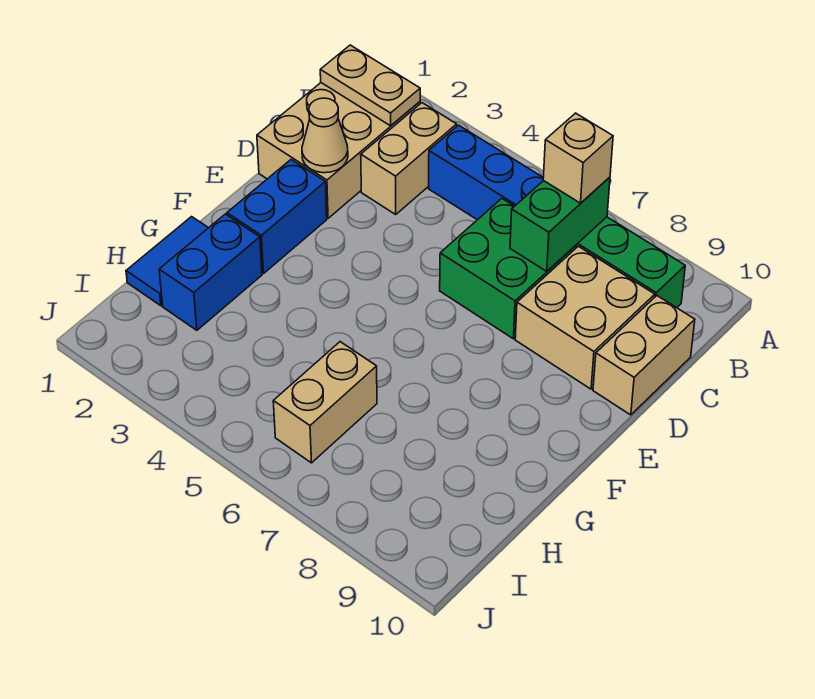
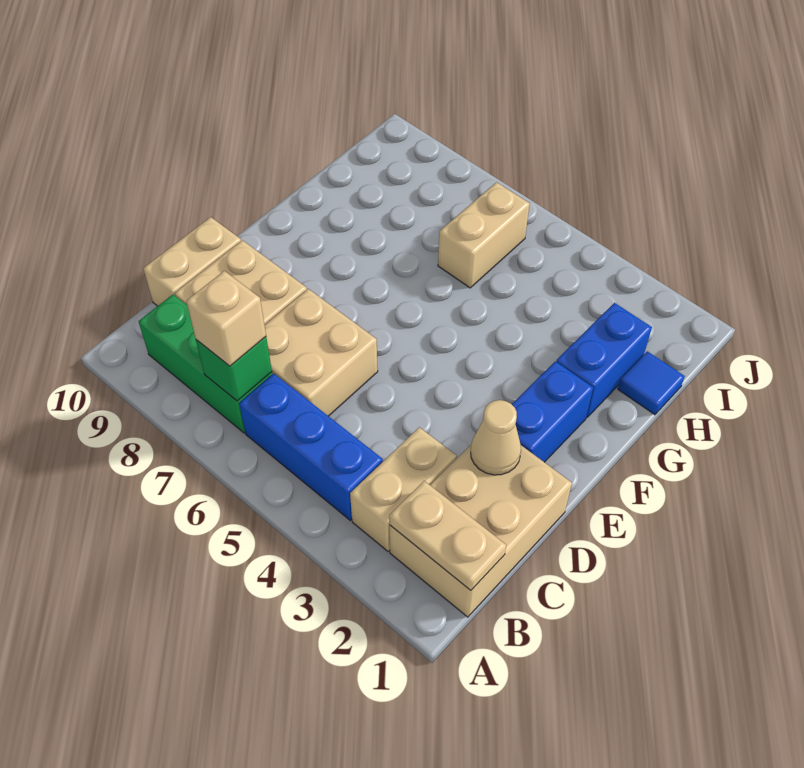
green brick B7:C7 level 2 -> green brick B7 level 2
green brick C6:D7 level 1 -> tan brick C6:D7 level 1
blue tile G1:H1 level 1 -> blue tile H1 level 1

